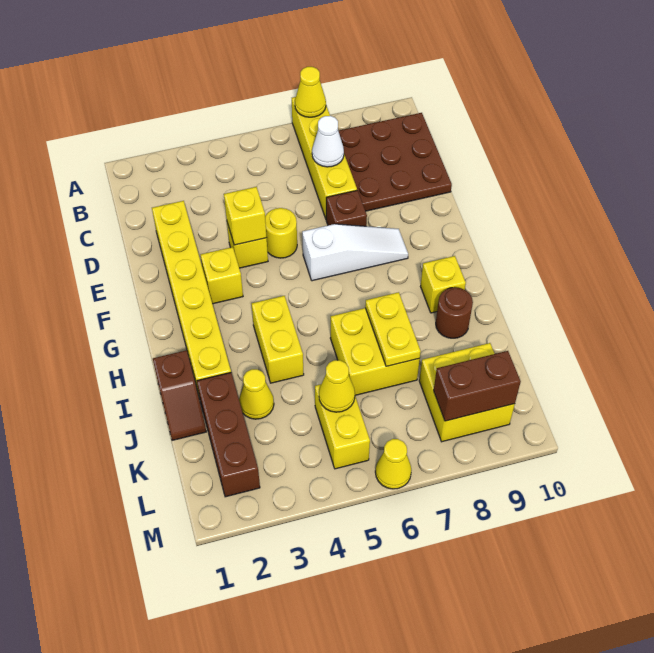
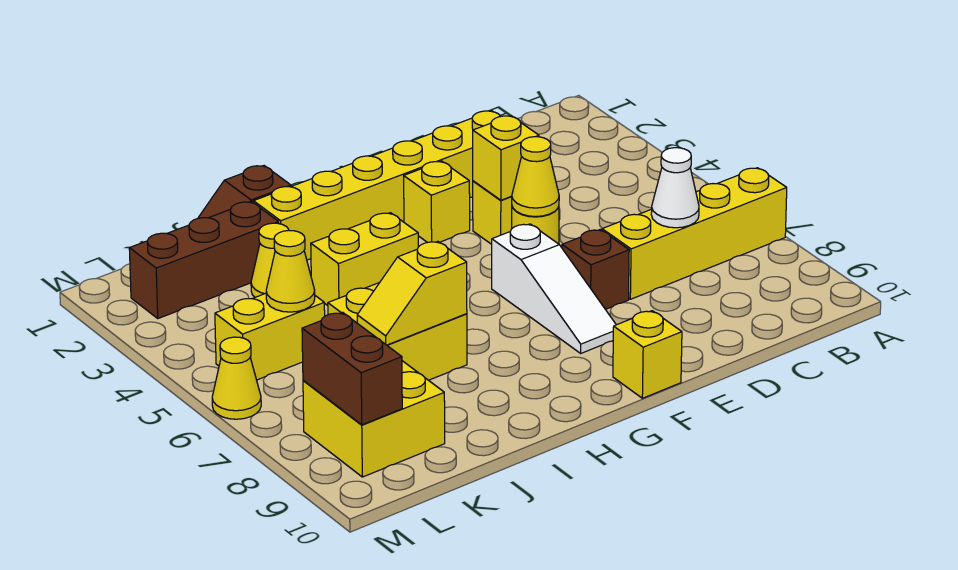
yellow cone A7 level 2 -> yellow cone E5 level 2
brown plate B8:D10 level 1 -> none
yellow brick H9 level 1 -> yellow brick F10 level 1
yellow plate I7:J7 level 2 -> yellow slope I7:J7 level 2 top I
brown round brick I9 level 1 -> none

